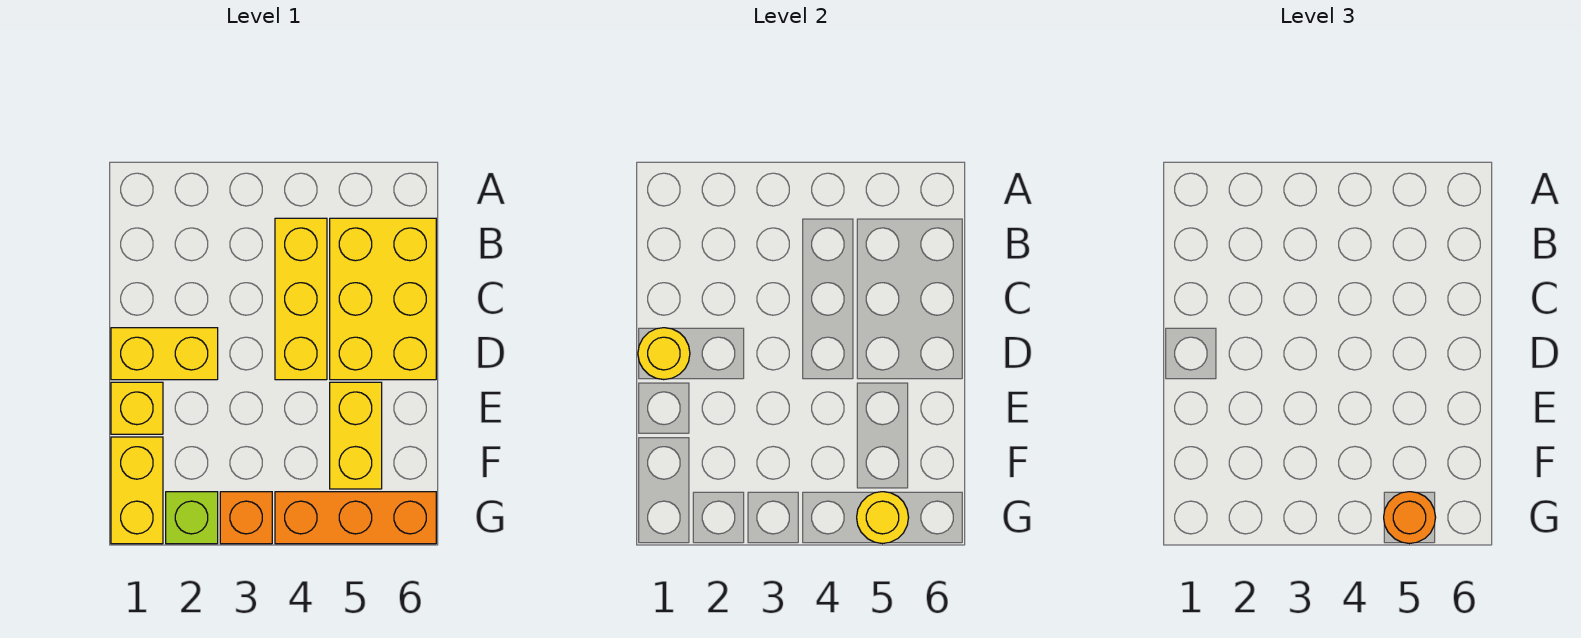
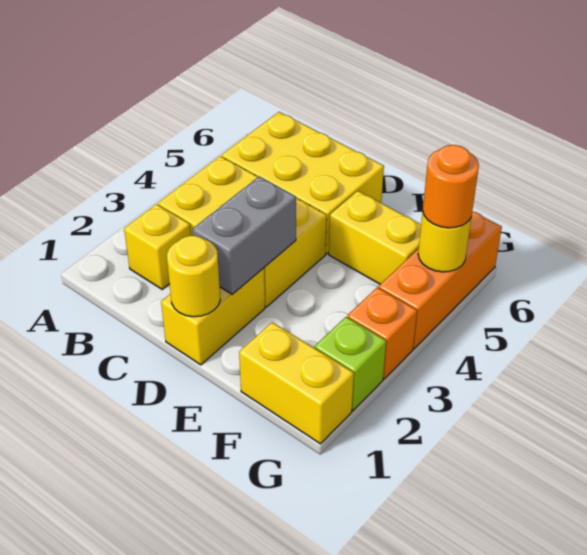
yellow brick B4:D4 level 1 -> yellow brick B3:D4 level 1
none -> grey brick D2:D3 level 2
yellow brick E1 level 1 -> yellow brick B2 level 1

